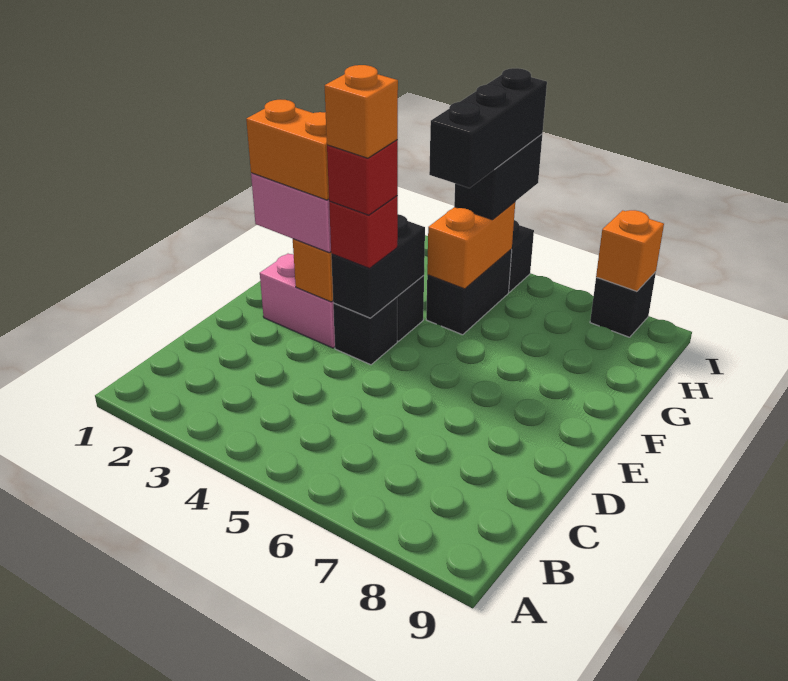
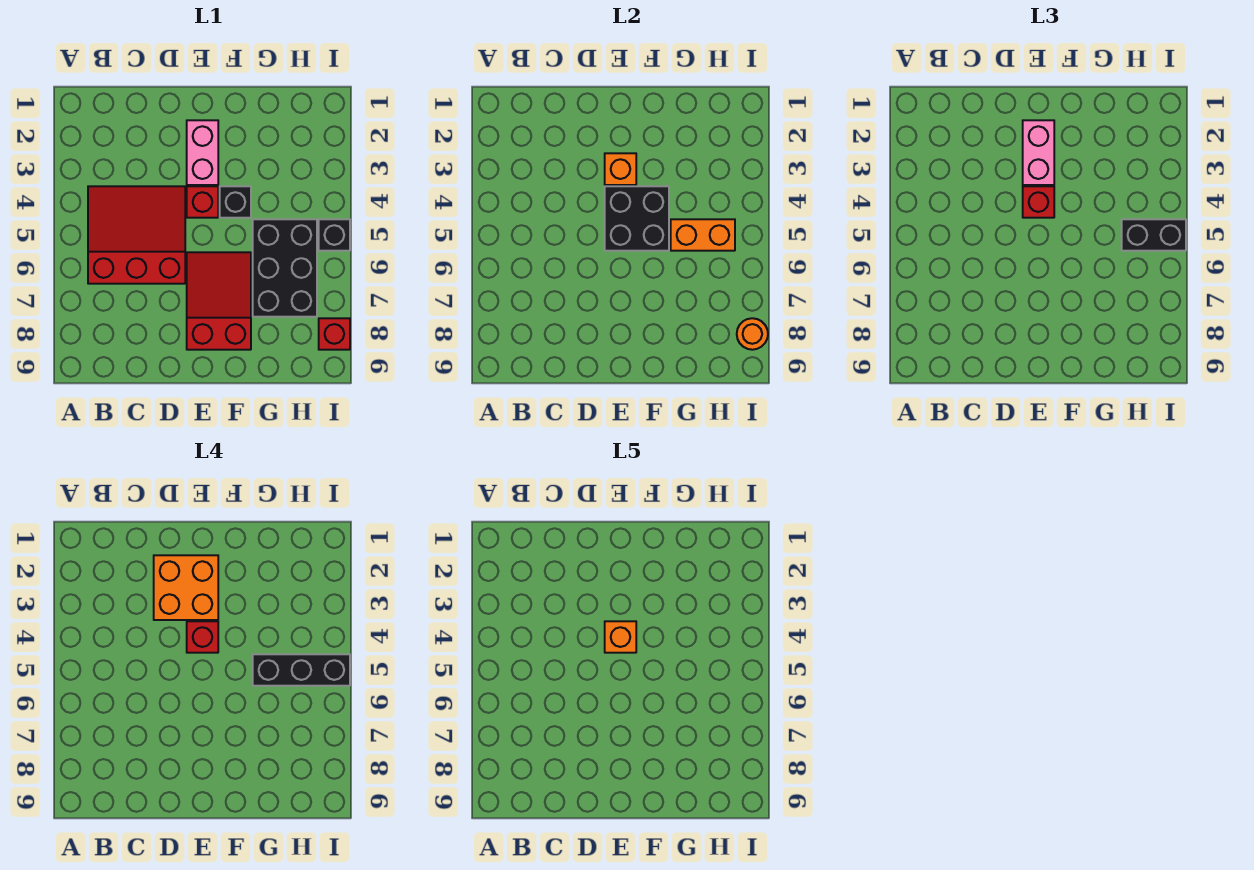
none -> red slope B4:D6 level 1 top 6
orange brick E2:E3 level 4 -> orange brick D2:E3 level 4
black brick E4 level 1 -> red brick E4 level 1
black brick E4:F4 level 2 -> black brick E4:F5 level 2
none -> red slope E6:F8 level 1 top 8
black brick G5:H5 level 1 -> black brick G5:H7 level 1
black brick I8 level 1 -> red brick I8 level 1
orange brick I8 level 2 -> orange round brick I8 level 2

